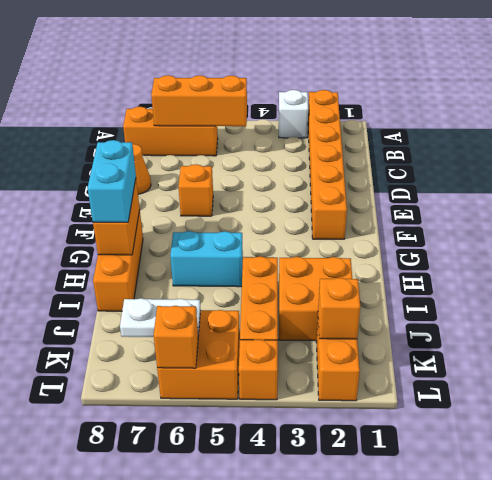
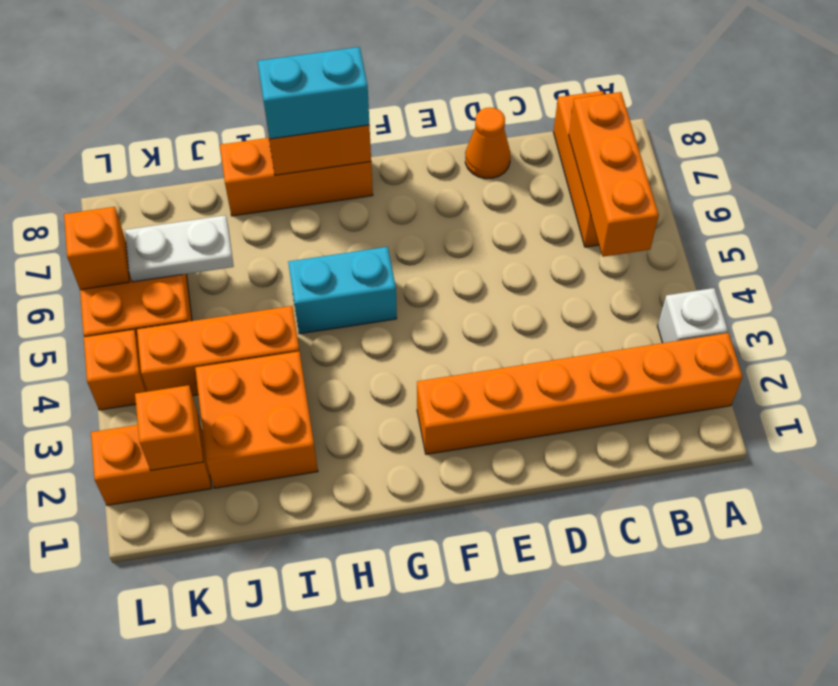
orange brick E6 level 1 -> none
cyan brick H5:H6 level 1 -> cyan brick G5:H5 level 1
white plate K6:K7 level 2 -> white plate J6:K6 level 2

